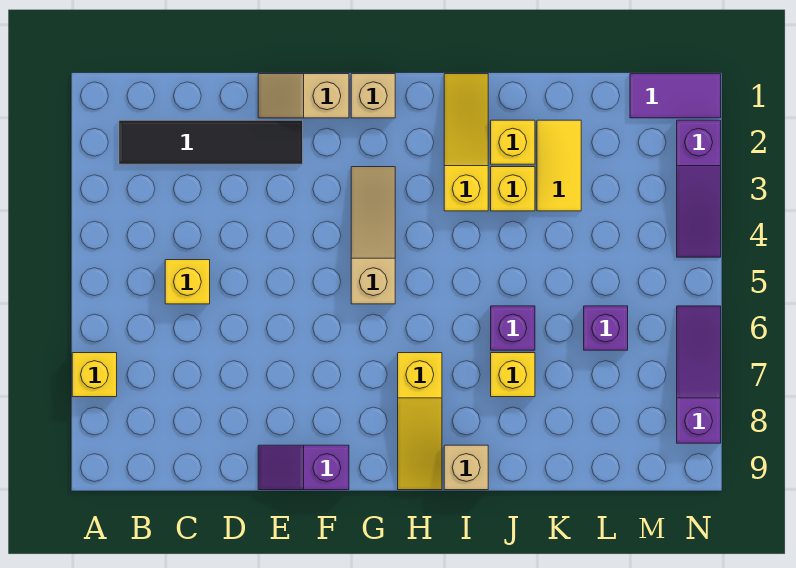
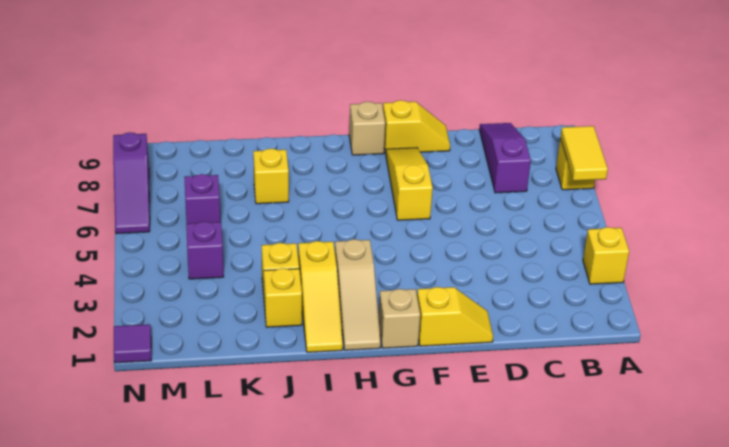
black tile B2:E2 level 1 -> none
yellow brick C5 level 1 -> yellow brick A3 level 1
tan slope E1:F1 level 1 top F -> yellow slope E1:F1 level 1 top F
purple slope E9:F9 level 1 top F -> yellow slope E9:F9 level 1 top F
tan slope G3:G5 level 1 top 5 -> tan slope H1:H3 level 1 top 3
yellow slope H7:H9 level 1 top 7 -> yellow slope F6:F8 level 1 top 6
tan brick I9 level 1 -> tan brick G9 level 1
purple brick J6 level 1 -> purple brick L4 level 1
yellow tile K2:K3 level 1 -> yellow tile A6:A7 level 2
purple tile M1:N1 level 1 -> purple tile N1 level 1
purple slope N2:N4 level 1 top 2 -> purple slope C7:C9 level 1 top 7

